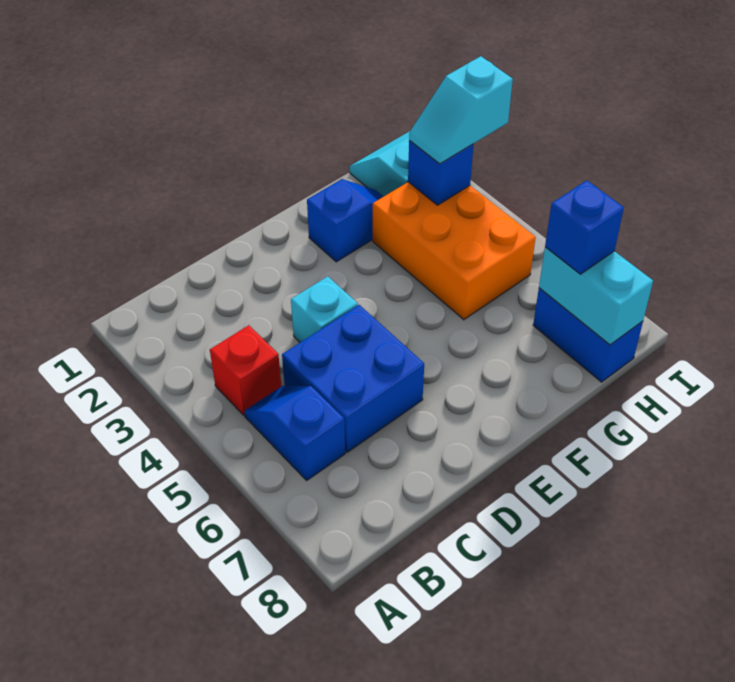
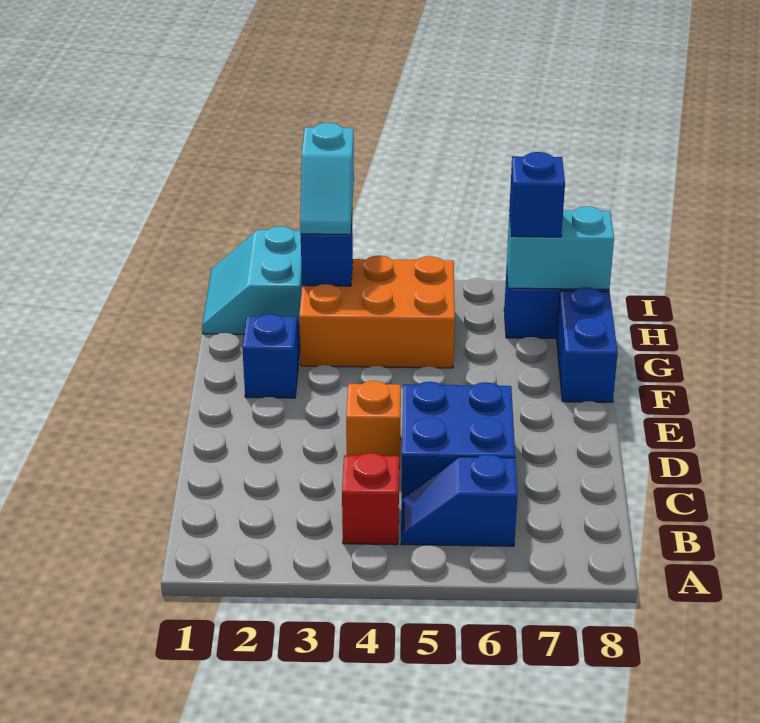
cyan brick D4 level 1 -> orange brick D4 level 1
none -> blue brick F8:G8 level 1

